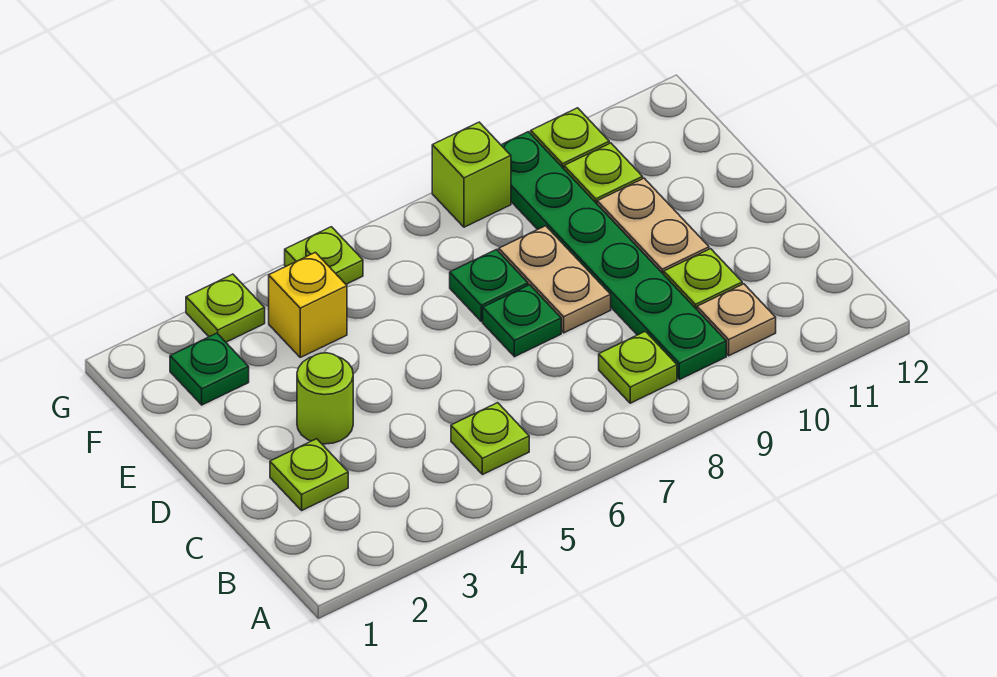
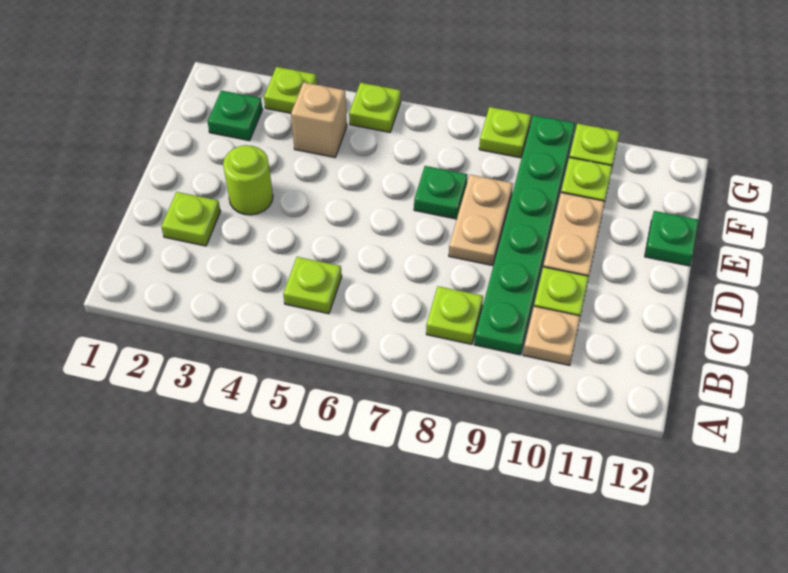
green plate D7 level 1 -> green plate E12 level 1
yellow brick F4 level 1 -> tan brick F4 level 1
lime brick G8 level 1 -> lime plate G8 level 1

